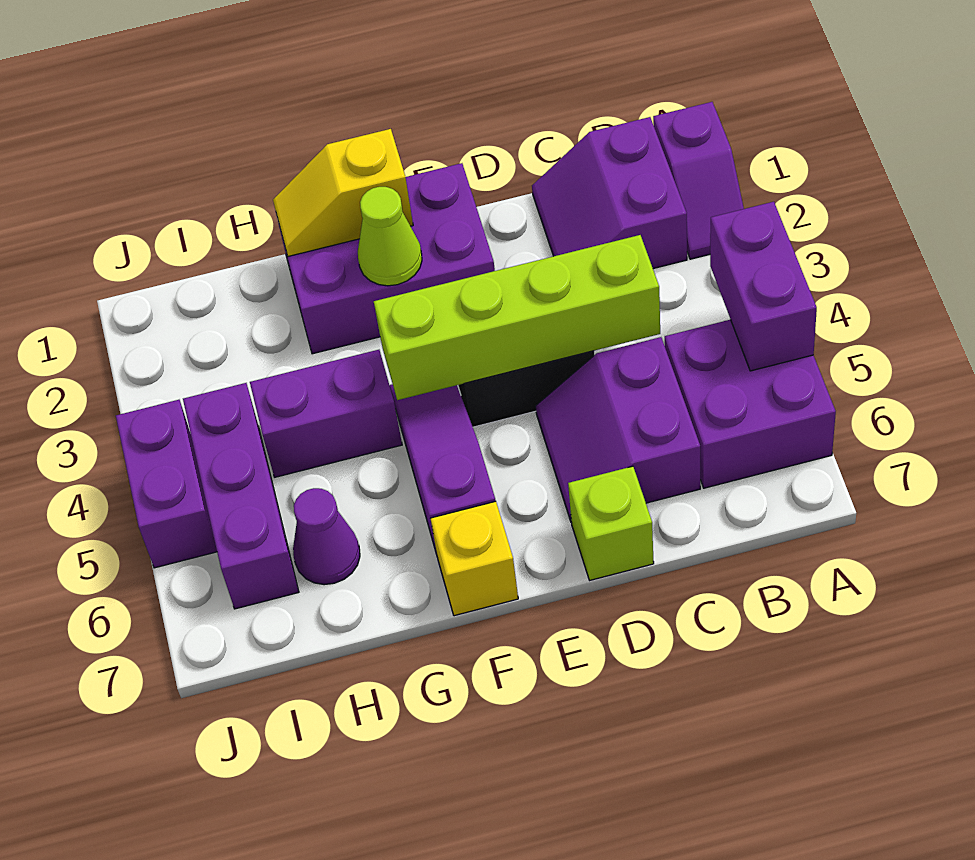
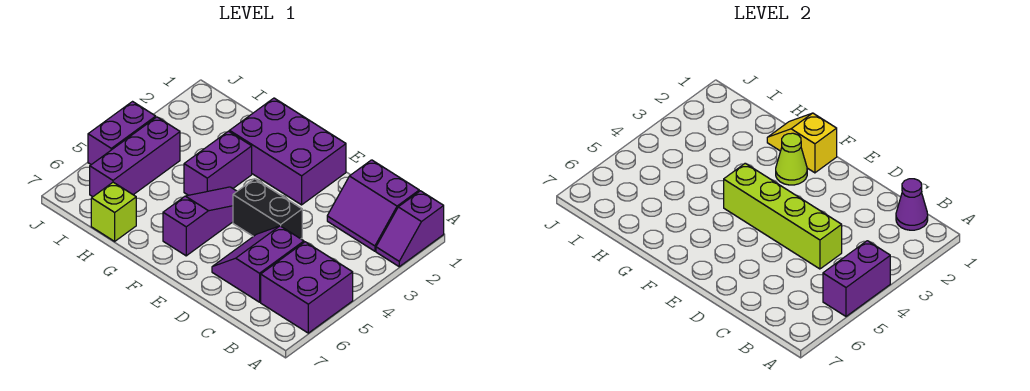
purple slope B1:C2 level 1 top B -> purple slope B1:C2 level 1 top 1
lime brick D7 level 1 -> lime brick H7 level 1
yellow brick F7 level 1 -> none
purple brick G4:H4 level 1 -> purple brick G3:G4 level 1
purple cone H6 level 1 -> purple cone B1 level 2

